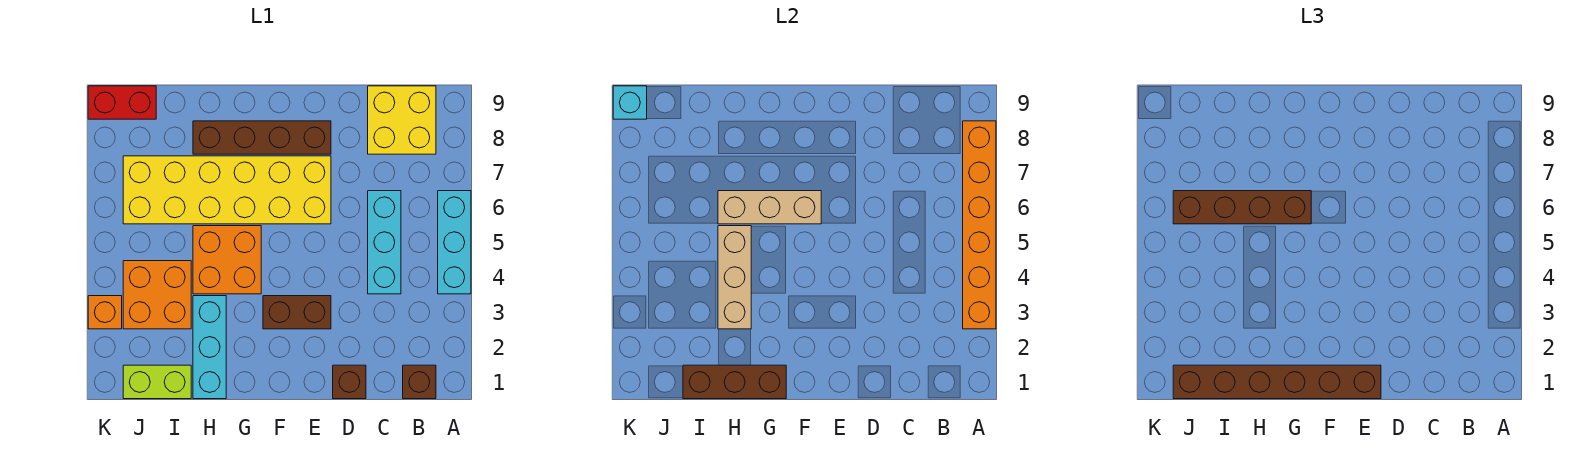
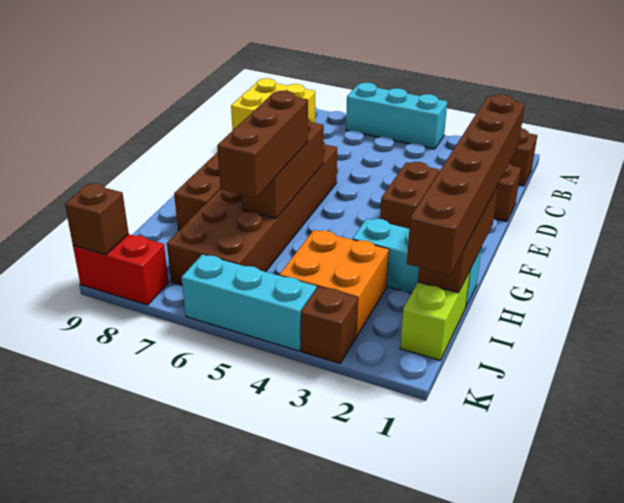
orange brick A3:A8 level 2 -> none
cyan brick C4:C6 level 1 -> cyan brick K4:K6 level 1
yellow brick E6:J7 level 1 -> brown brick E6:J7 level 1
tan brick F6:H6 level 2 -> brown brick F6:H6 level 2
orange brick G4:H5 level 1 -> none
brown brick G6:J6 level 3 -> brown brick G6:I6 level 3
tan brick H3:H5 level 2 -> none
red brick J9:K9 level 1 -> red brick K8:K9 level 1
orange brick K3 level 1 -> brown brick K3 level 1
cyan brick K9 level 2 -> brown brick K9 level 2

